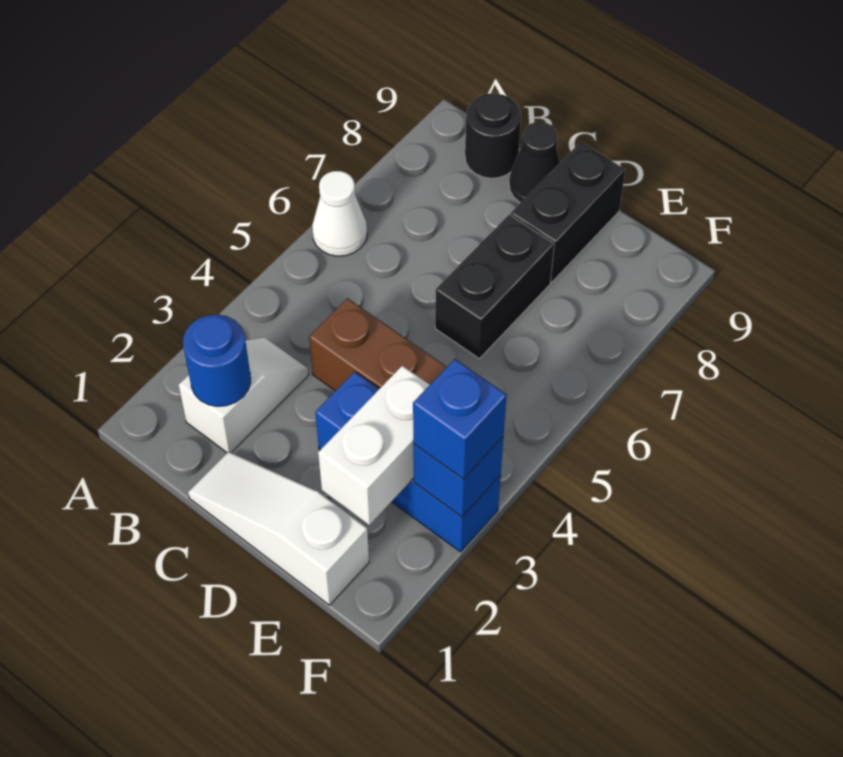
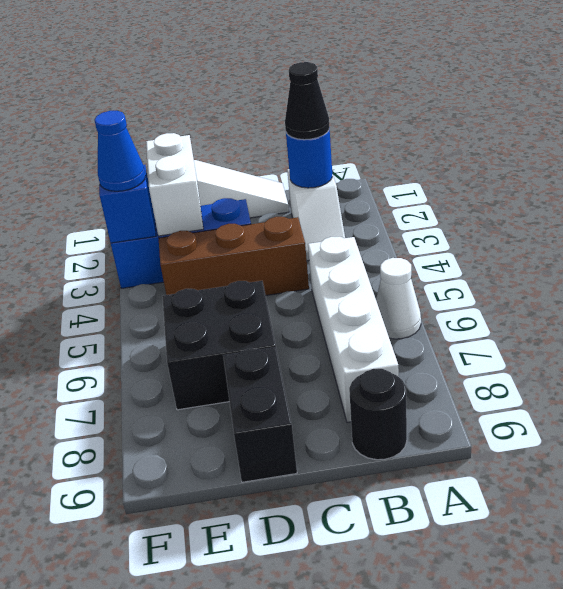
none -> white brick B5:B8 level 1
black cone C9 level 1 -> black cone B2 level 3
black brick D6:D7 level 1 -> black brick D6:E7 level 1
blue brick F3 level 3 -> blue cone F3 level 3

